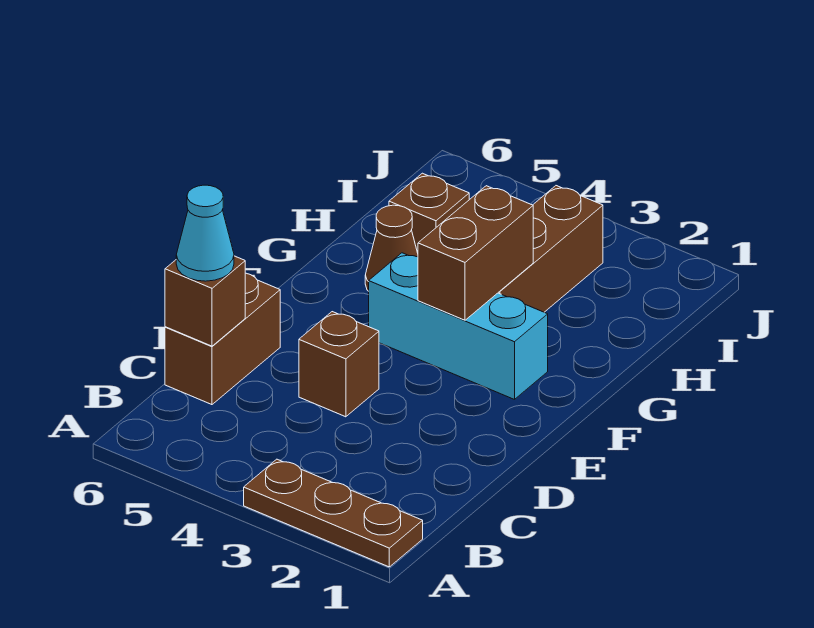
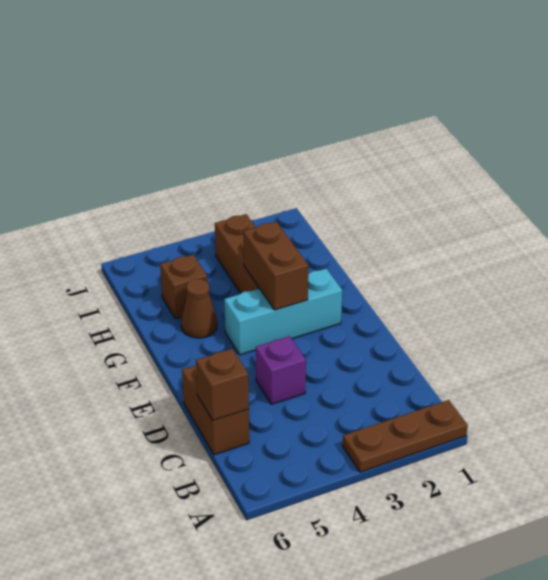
cyan cone C6 level 3 -> none
brown brick D4 level 1 -> purple brick D4 level 1

